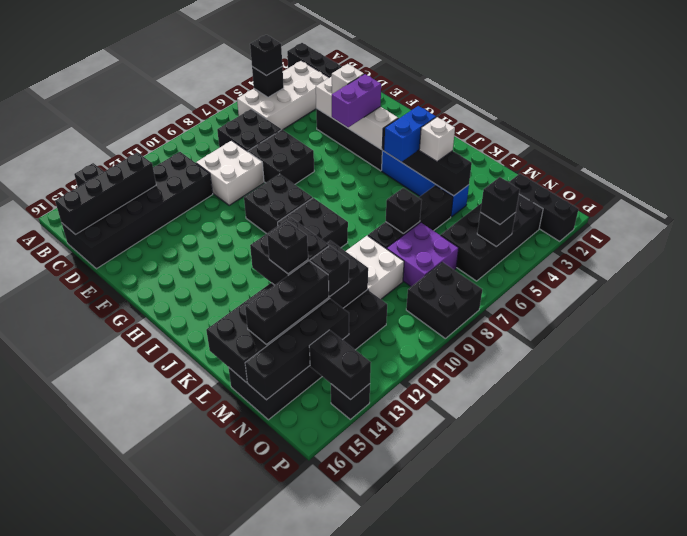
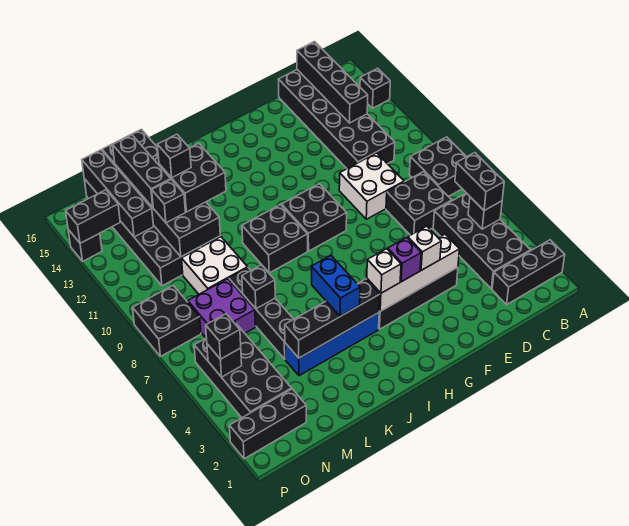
white brick B3:C6 level 1 -> black brick B3:C6 level 1
black brick B5 level 3 -> black brick B5:B6 level 3
black brick E7:F8 level 1 -> black brick A8:B9 level 1
purple brick G4:G5 level 3 -> purple brick G4 level 3
white brick K4 level 3 -> white brick H4 level 3

